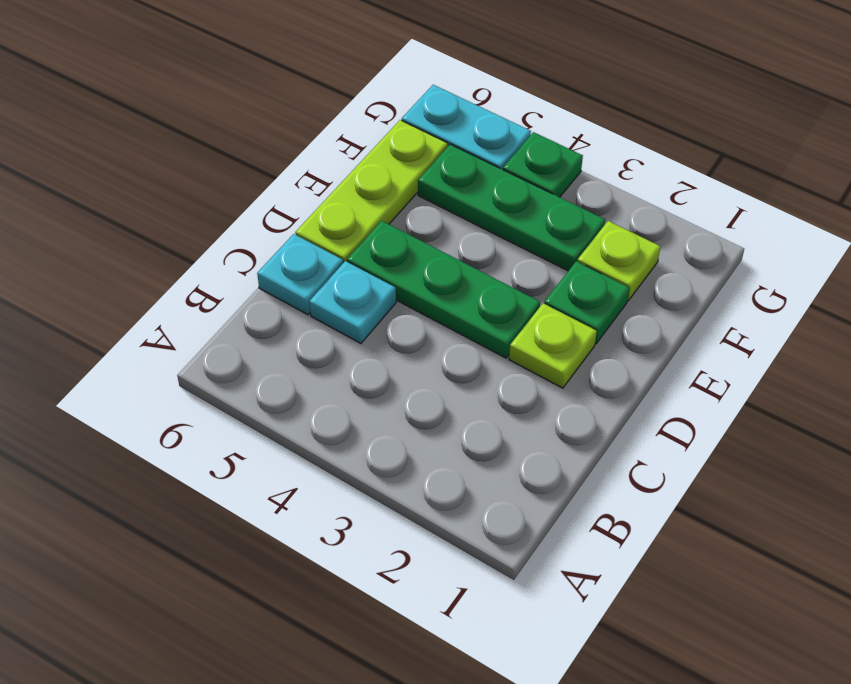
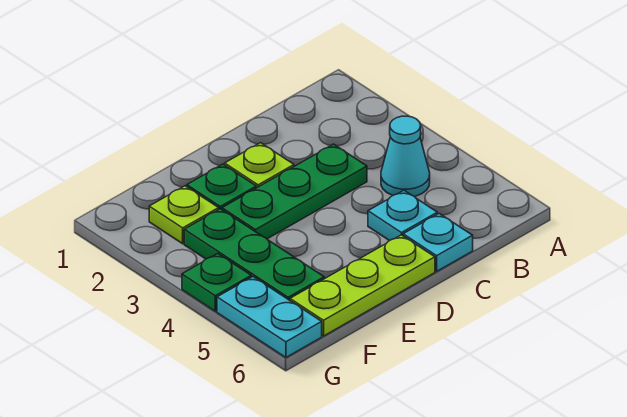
none -> cyan cone B4 level 1
green plate D3:D5 level 1 -> green plate C3:E3 level 1

